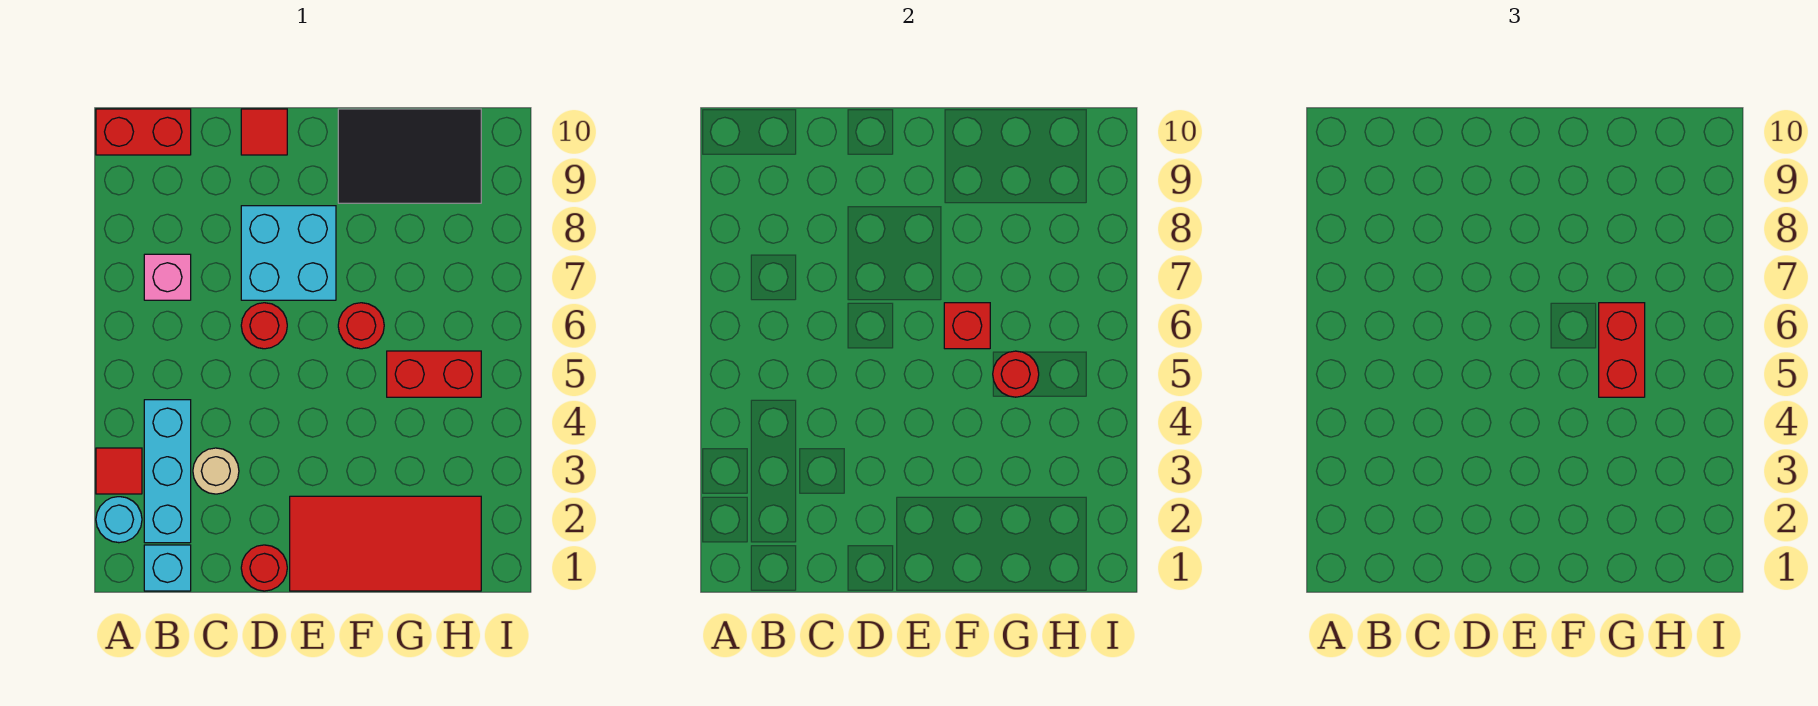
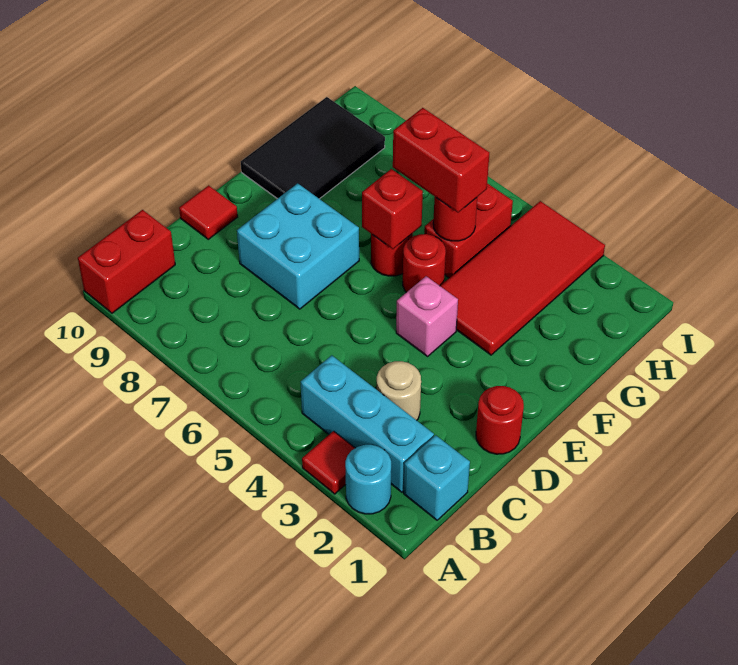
pink brick B7 level 1 -> pink brick E4 level 1
red round brick D6 level 1 -> red round brick F5 level 1
red tile E1:H2 level 1 -> red tile F3:I4 level 1

